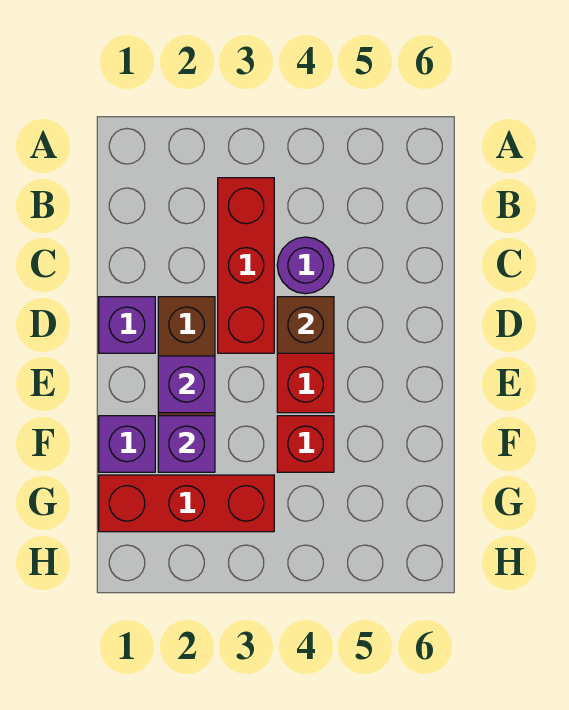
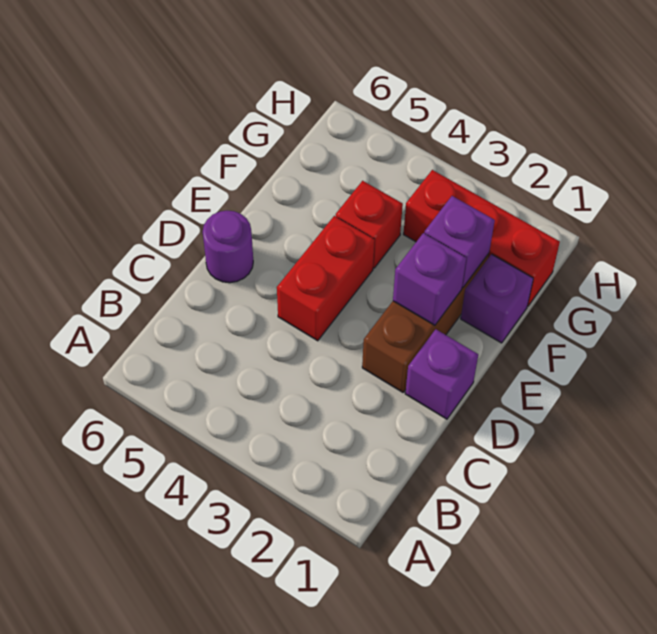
red brick B3:D3 level 1 -> none
purple round brick C4 level 1 -> purple round brick D6 level 1
brown brick D4 level 2 -> none

